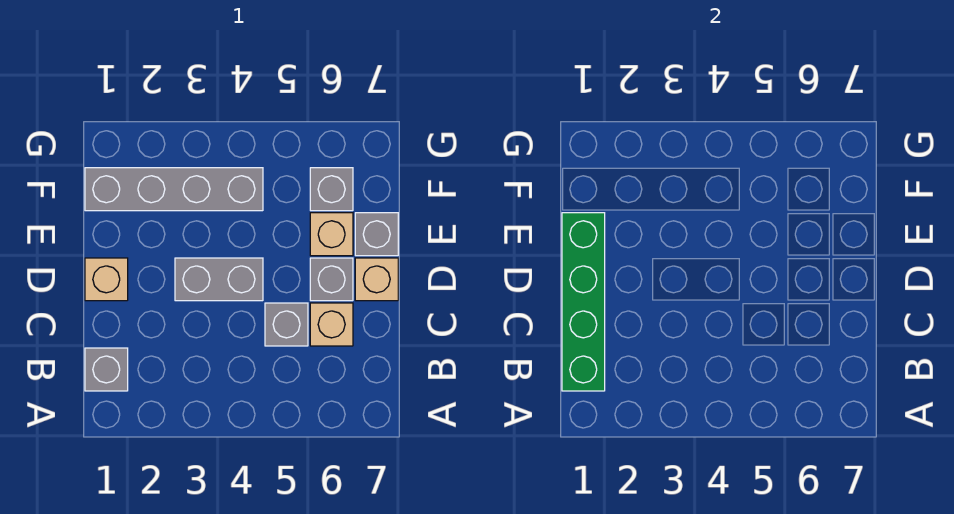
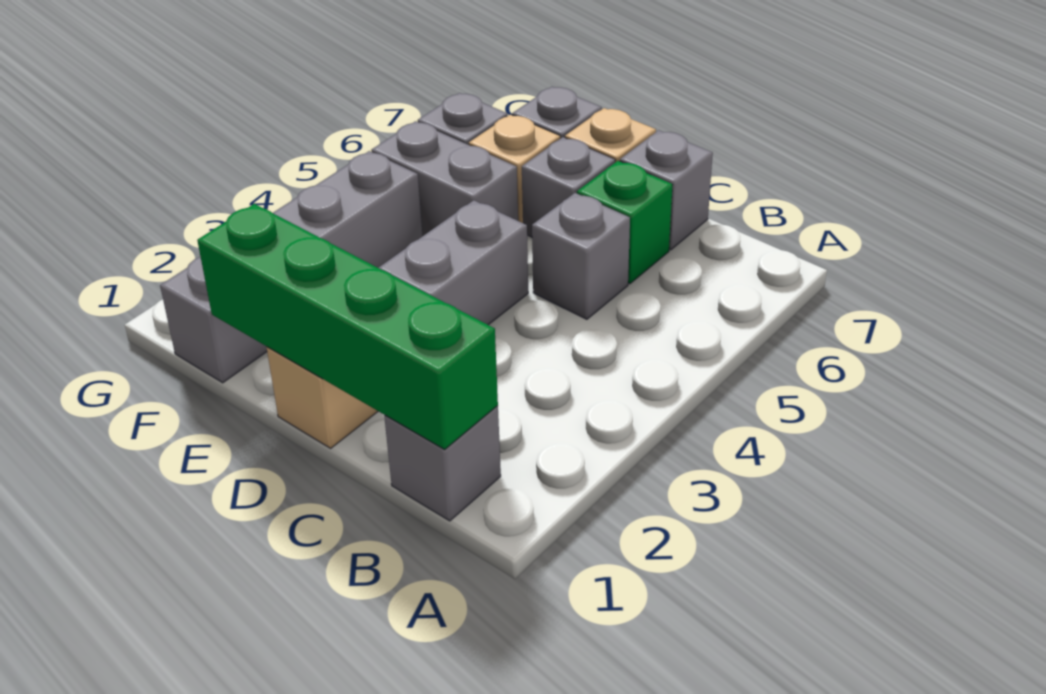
tan brick C6 level 1 -> green brick C6 level 1
none -> grey brick C7 level 1
none -> grey brick E5:F5 level 1

